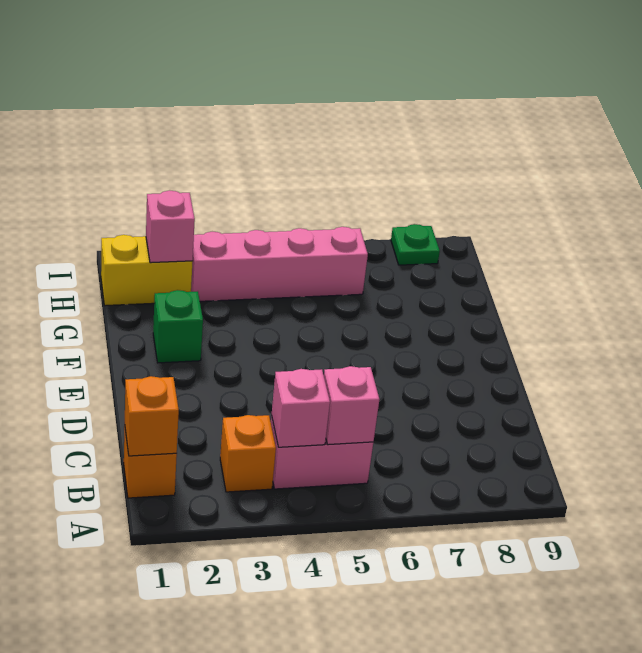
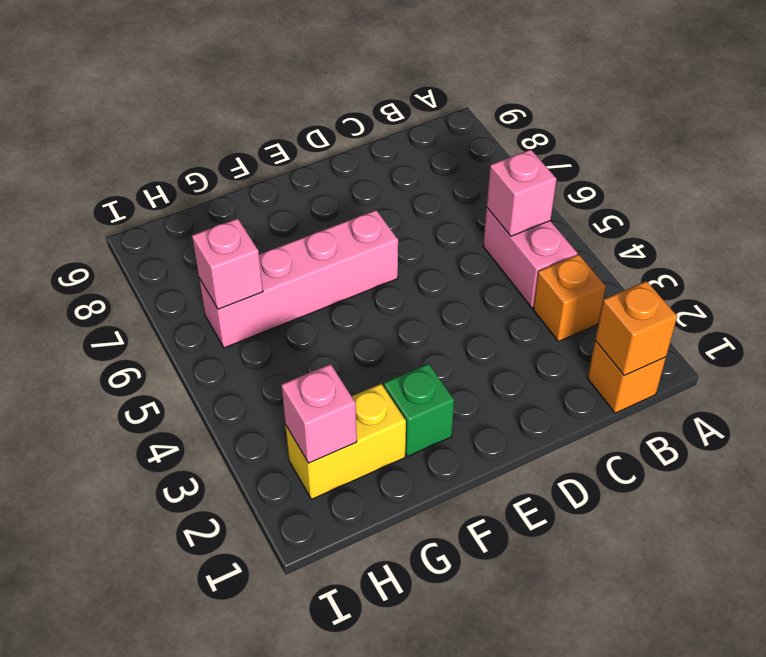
pink brick B4 level 2 -> pink brick H6 level 2
yellow brick H1:H2 level 1 -> yellow brick G2:H2 level 1
pink brick H3:H6 level 1 -> pink brick E6:H6 level 1
green plate I8 level 1 -> none

